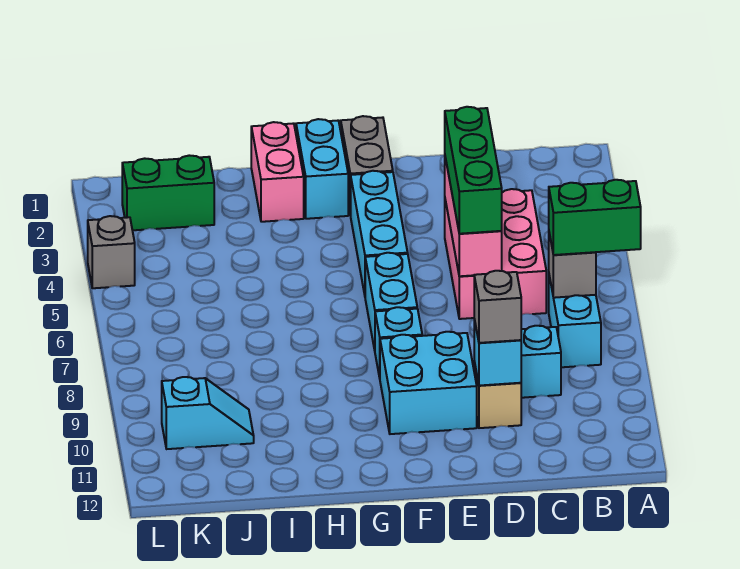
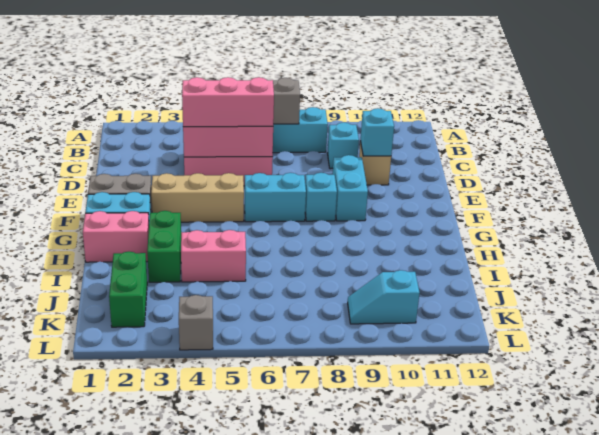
green brick A7:B7 level 3 -> green brick H3:I3 level 1
green brick D4:D6 level 3 -> pink brick D4:D6 level 3
grey brick D10 level 3 -> none
cyan brick E9:F10 level 1 -> cyan brick E9:F9 level 1
cyan brick F3:F5 level 1 -> tan brick F3:F5 level 1
none -> pink brick I4:I5 level 1
cyan slope J10:K10 level 1 top K -> cyan slope K9:K10 level 1 top 10

